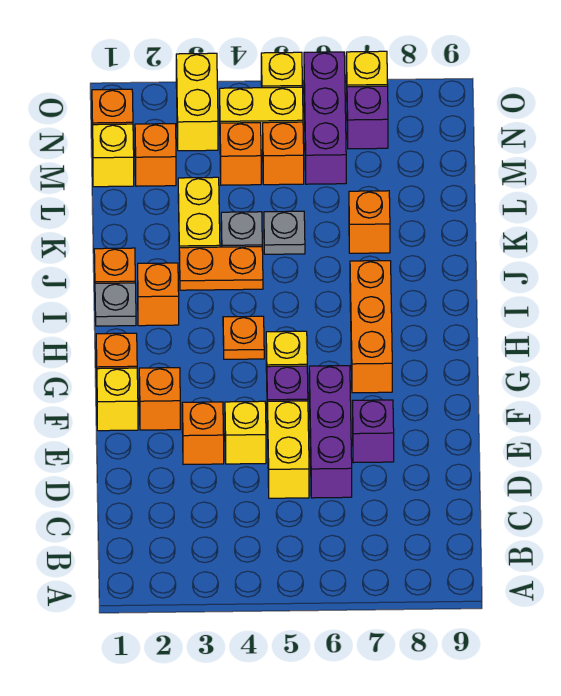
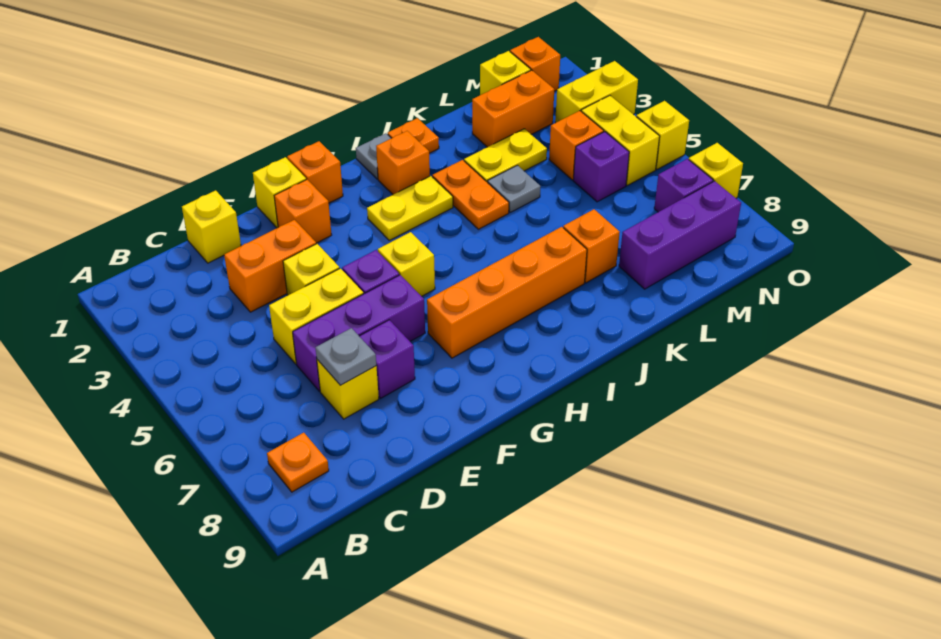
none -> yellow brick D1 level 1
none -> yellow brick D7 level 1
orange brick E3 level 1 -> orange brick D3:E3 level 1
orange brick G7:I7 level 1 -> orange brick G7:J7 level 1
none -> yellow plate H3:I3 level 1
orange plate H4 level 1 -> orange plate B8 level 1
grey plate K5 level 1 -> grey plate D7 level 2
orange brick M2 level 1 -> orange brick L2:M2 level 1
orange brick M5 level 1 -> purple brick M5 level 1
purple brick M6:O6 level 1 -> purple brick L8:N8 level 1

